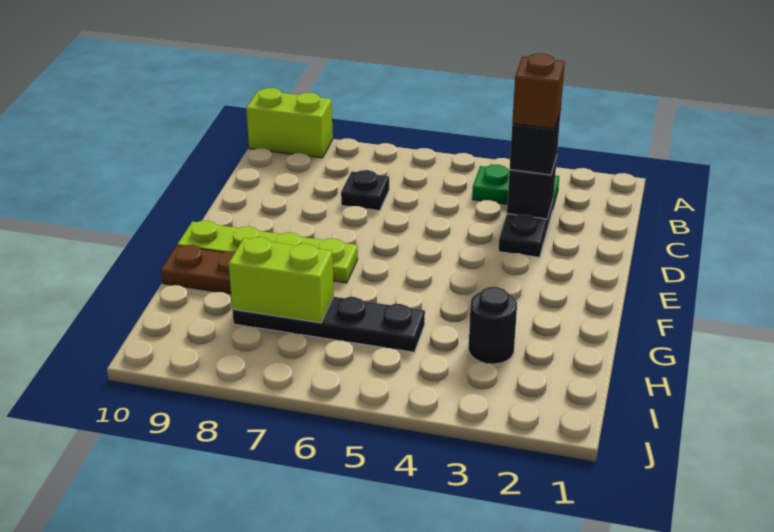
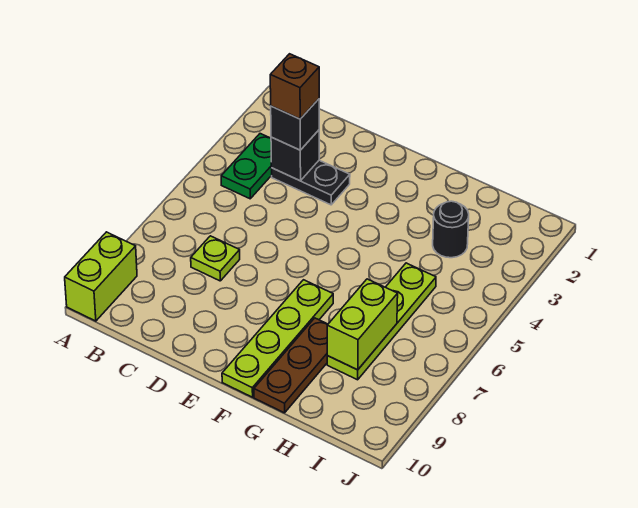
black plate C7 level 1 -> lime plate C7 level 1
black plate H5:H8 level 1 -> lime plate H5:H8 level 1

